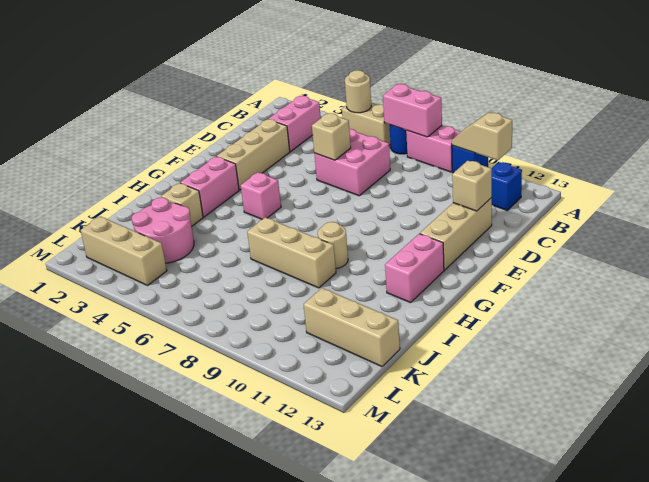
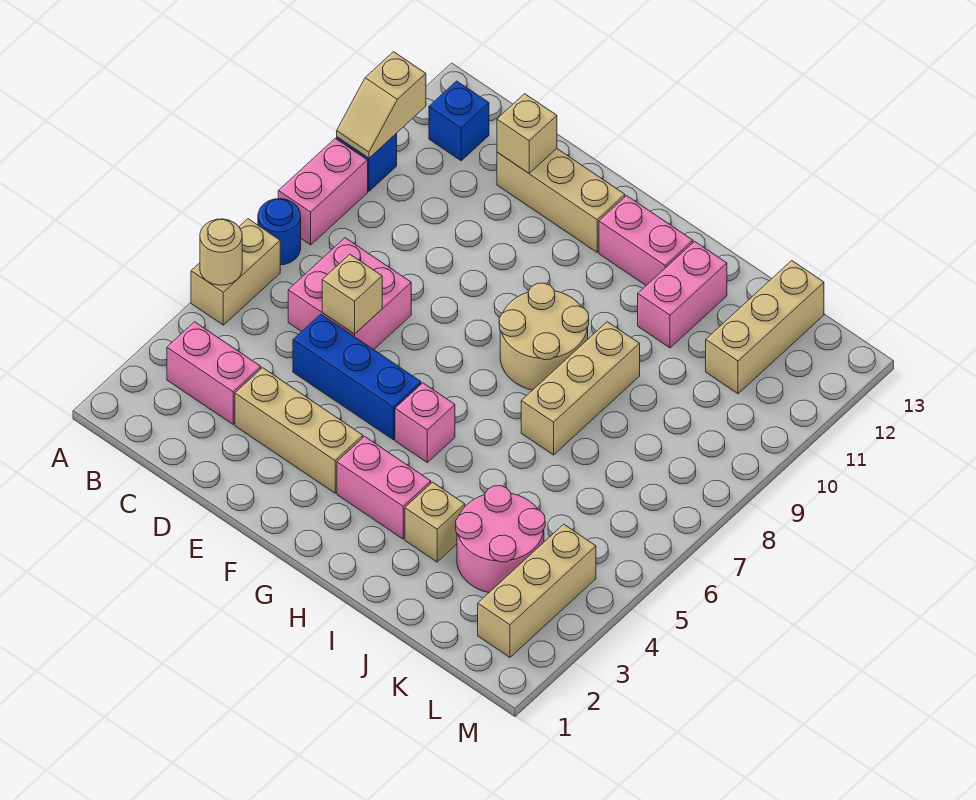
pink brick A7:A8 level 2 -> pink brick I11:I12 level 1
none -> blue brick D5:F5 level 1
tan round brick H9 level 1 -> tan round brick G8:H9 level 1

